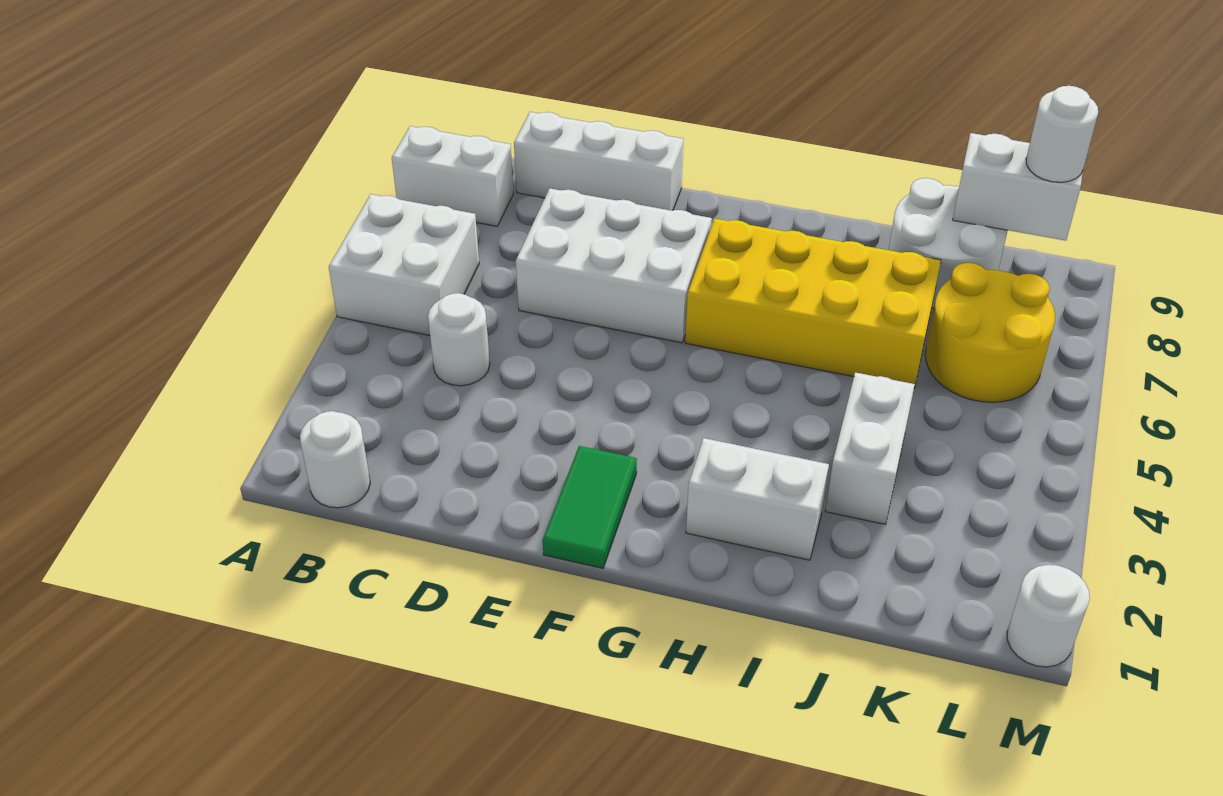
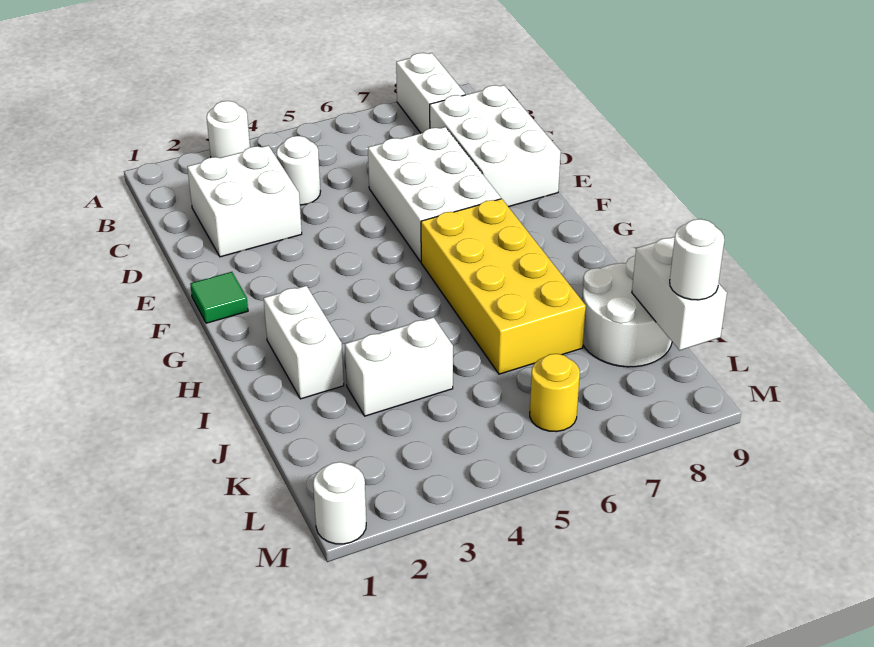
white brick A5:B6 level 1 -> white brick C2:D3 level 1
white round brick B1 level 1 -> white round brick A3 level 1
white brick C9:E9 level 1 -> white brick C8:E9 level 1
green tile F1:F2 level 1 -> green tile F1 level 1
yellow round brick K6:L7 level 1 -> yellow round brick L6 level 1

